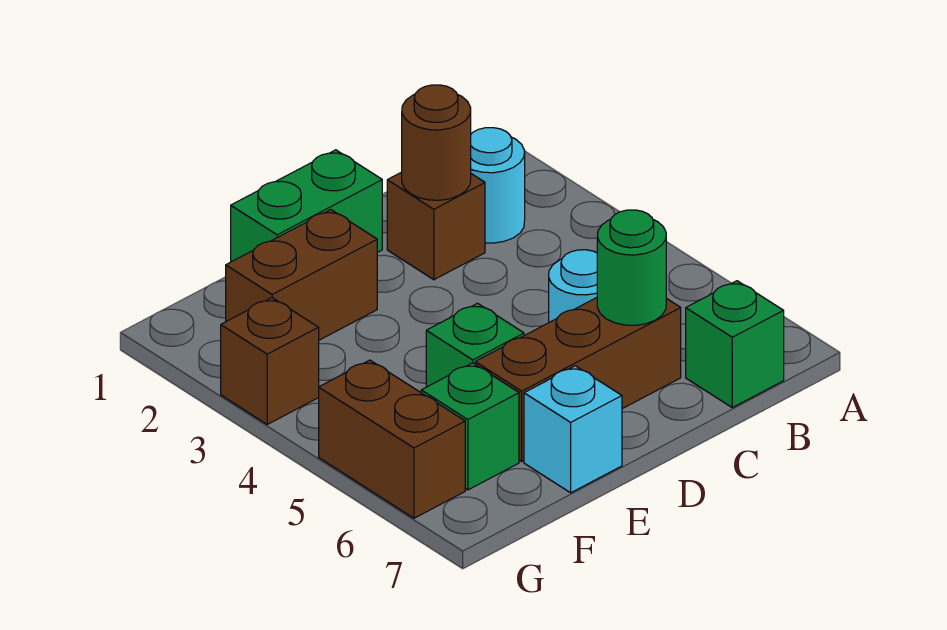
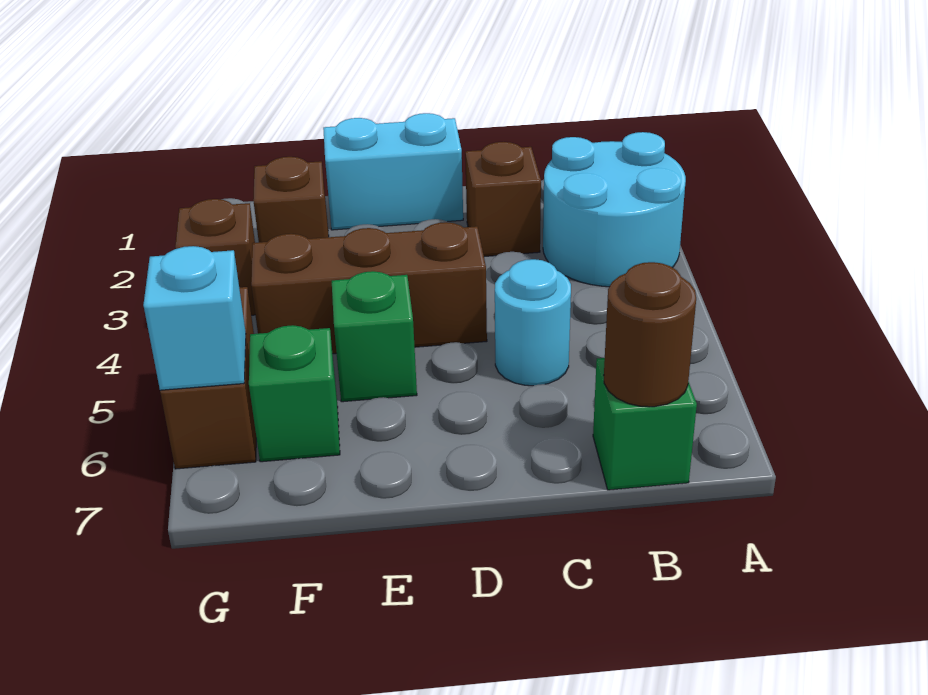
cyan round brick B2 level 1 -> cyan round brick A2:B3 level 1
brown round brick C2 level 2 -> brown round brick B7 level 2
brown brick C6:E6 level 1 -> brown brick D4:F4 level 1
green round brick C6 level 2 -> none
green brick D1:E1 level 1 -> cyan brick D1:E1 level 1
brown brick E2:F2 level 1 -> brown brick F2 level 1
cyan brick E7 level 1 -> cyan brick G6 level 2

